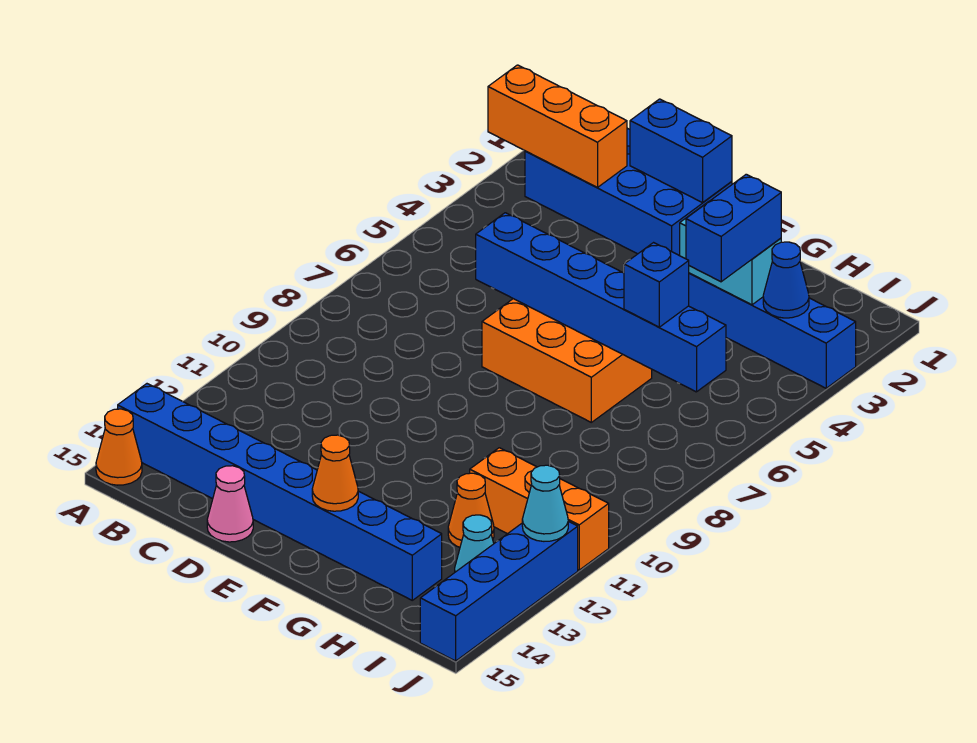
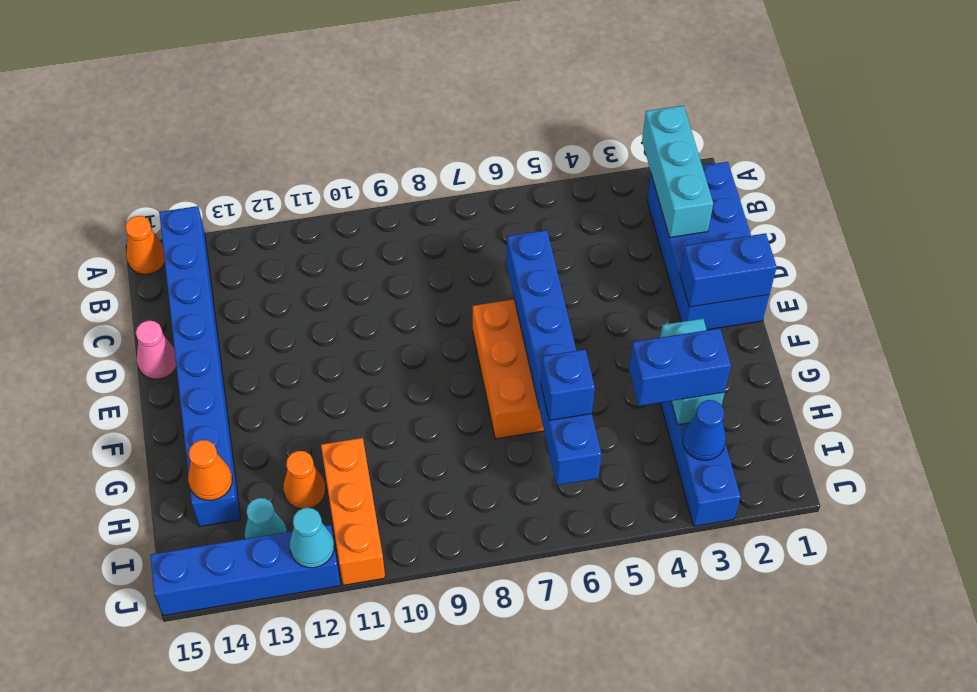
orange brick A2:C2 level 2 -> cyan brick A2:C2 level 2
blue brick D1:E1 level 2 -> blue brick E1:E2 level 2
orange cone F14 level 2 -> orange cone H14 level 2

